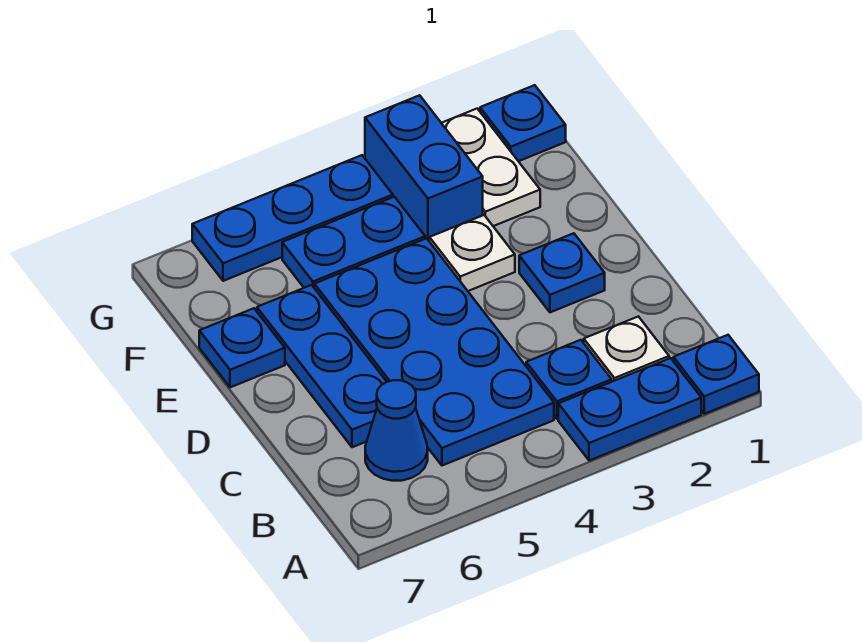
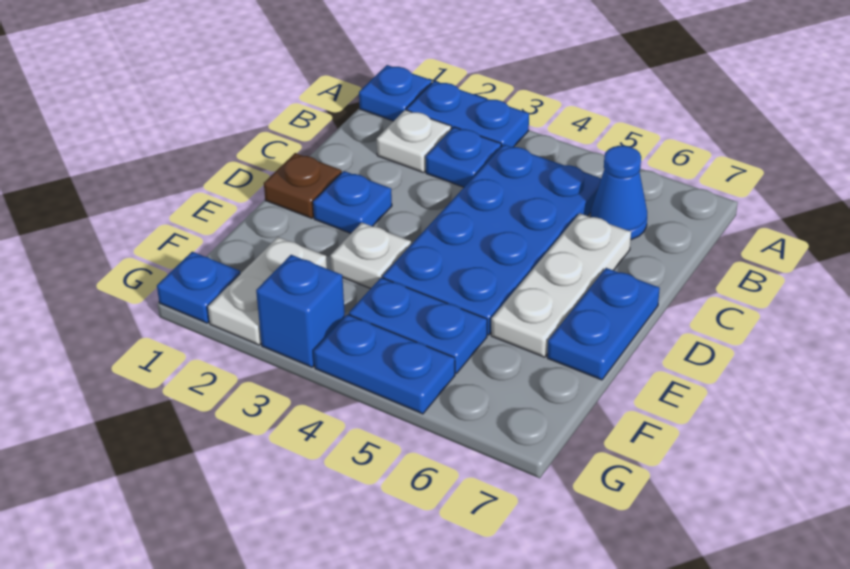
blue plate C6:E6 level 1 -> white plate C6:E6 level 1
none -> brown plate D1 level 1
blue plate E7 level 1 -> blue plate D7:E7 level 1
blue brick F3:G3 level 1 -> blue brick G3 level 1
blue plate G4:G6 level 1 -> blue plate G4:G5 level 1

